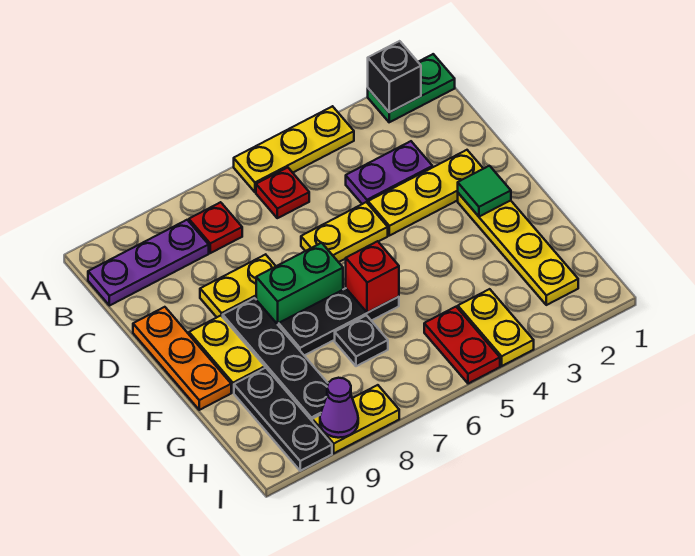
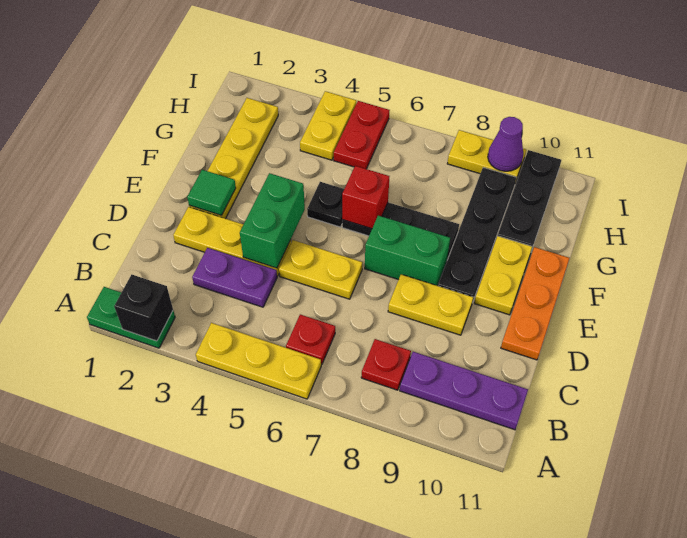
none -> green brick D4:E4 level 2
black plate G7 level 1 -> black plate F5 level 1

